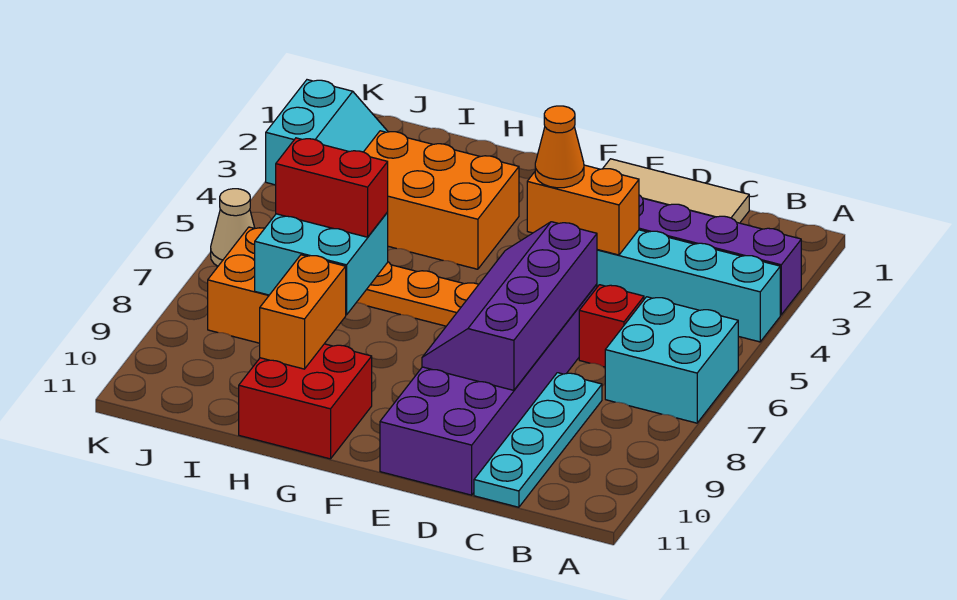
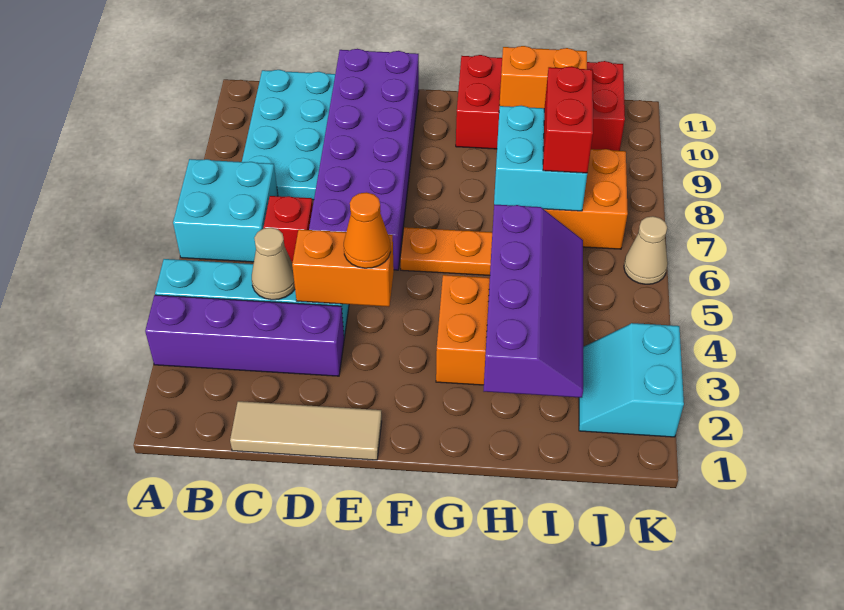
none -> tan cone C4 level 2
cyan plate C8:C11 level 1 -> cyan plate B8:C11 level 1
purple slope D6:E9 level 2 top D -> purple slope H2:I5 level 2 top H
red brick G10:H11 level 1 -> red brick G10:J11 level 1
red brick H7:I7 level 3 -> red brick I7:I8 level 3
orange brick H9:H10 level 2 -> orange brick H10:I10 level 2

